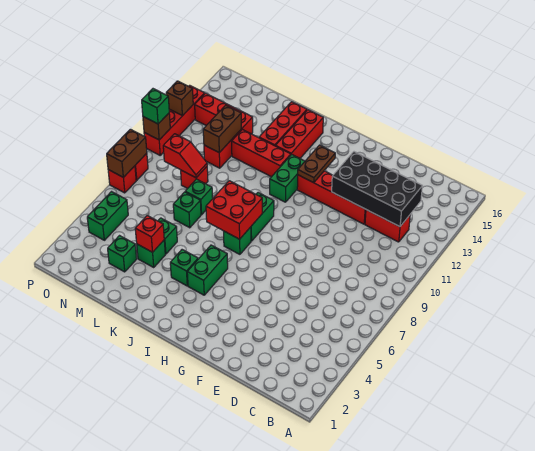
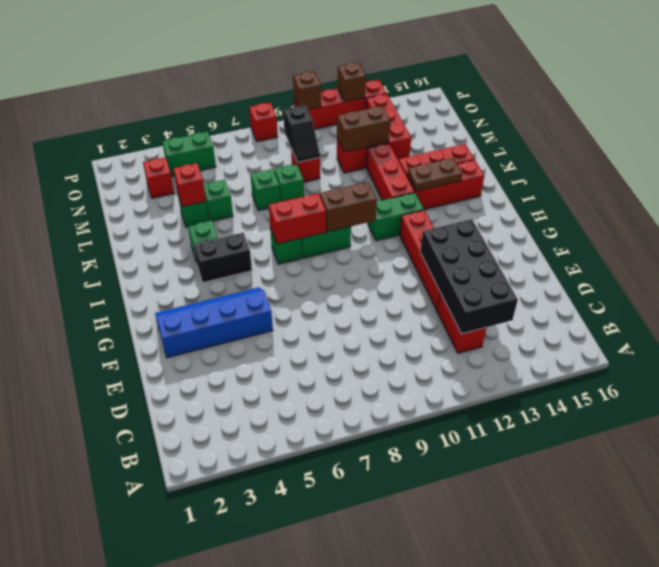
none -> blue slope F2:G5 level 1 top F
brown plate H12:H13 level 2 -> brown plate J13:J14 level 2
green brick I4:I5 level 1 -> black brick I4:I5 level 1
red brick I7:J8 level 2 -> red brick I7:I8 level 2
green brick M3 level 1 -> none
red slope M9:N9 level 2 top N -> black slope M9:N9 level 2 top N
red brick P7 level 1 -> red brick N3 level 1
brown brick P7:P8 level 2 -> brown brick I9:I10 level 2
green brick P10 level 3 -> none

